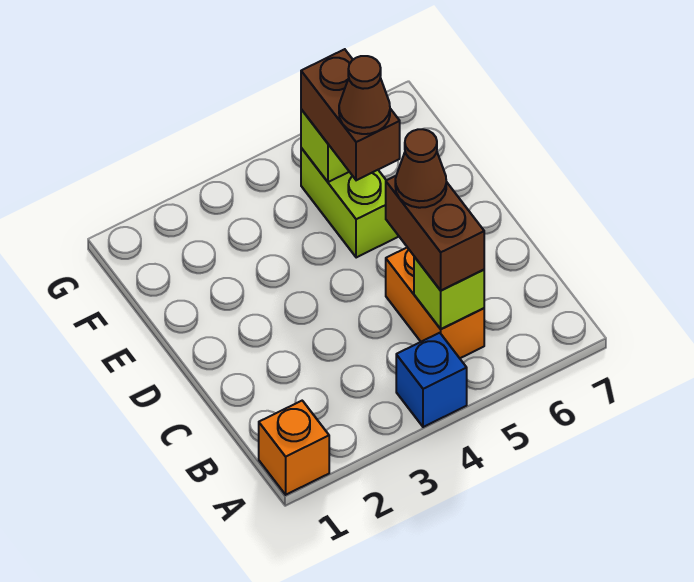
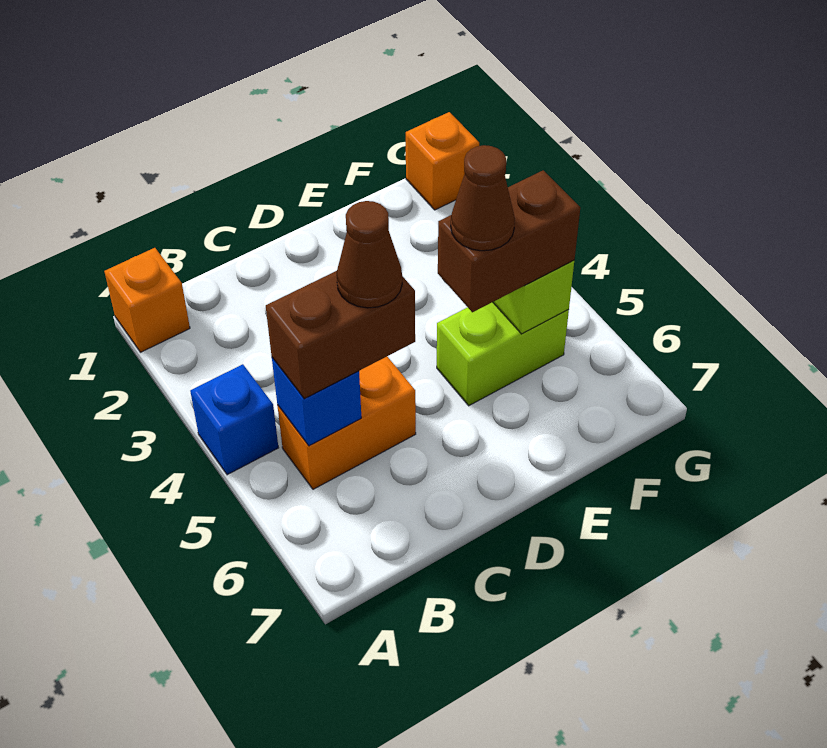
lime brick B5 level 2 -> blue brick B5 level 2
none -> orange brick G1 level 1

